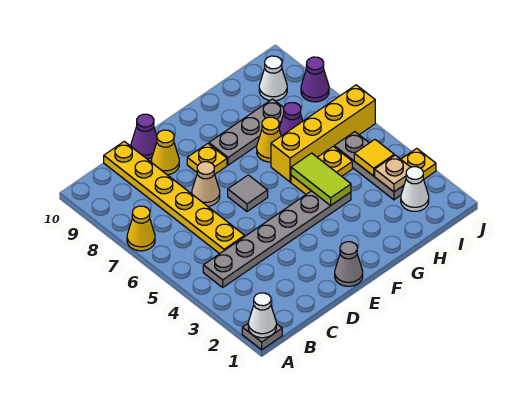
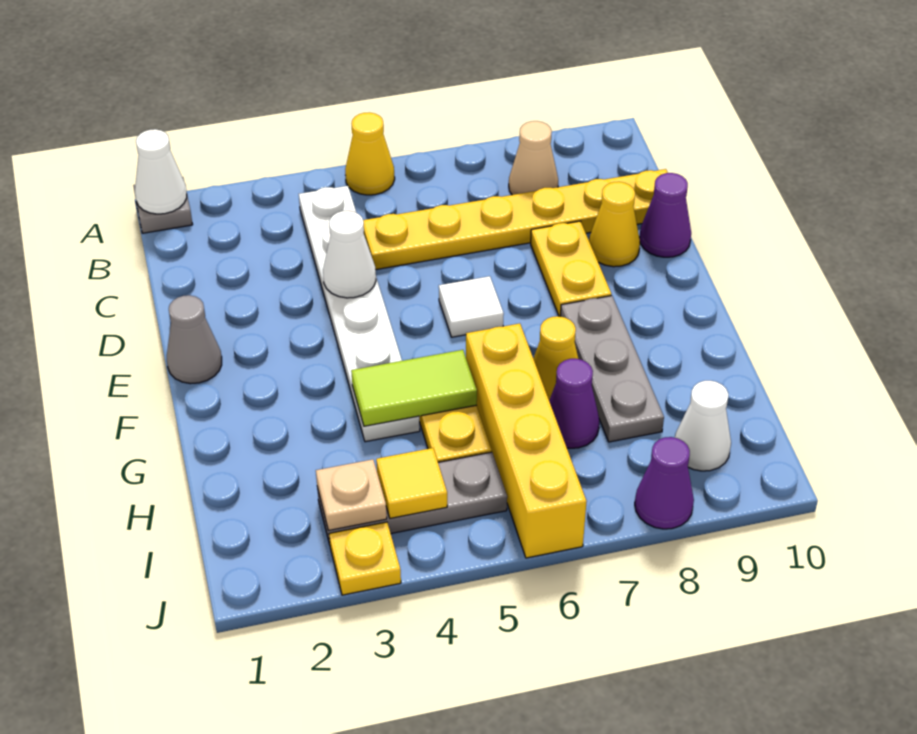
yellow cone A7 level 1 -> yellow cone A5 level 1
grey plate B4:G4 level 1 -> white plate B4:G4 level 1
tan cone D7 level 1 -> tan cone B8 level 1
grey tile E6 level 1 -> white tile E6 level 1
yellow plate E8 level 1 -> yellow plate D8:E8 level 1
white cone I2 level 1 -> white cone D4 level 2

